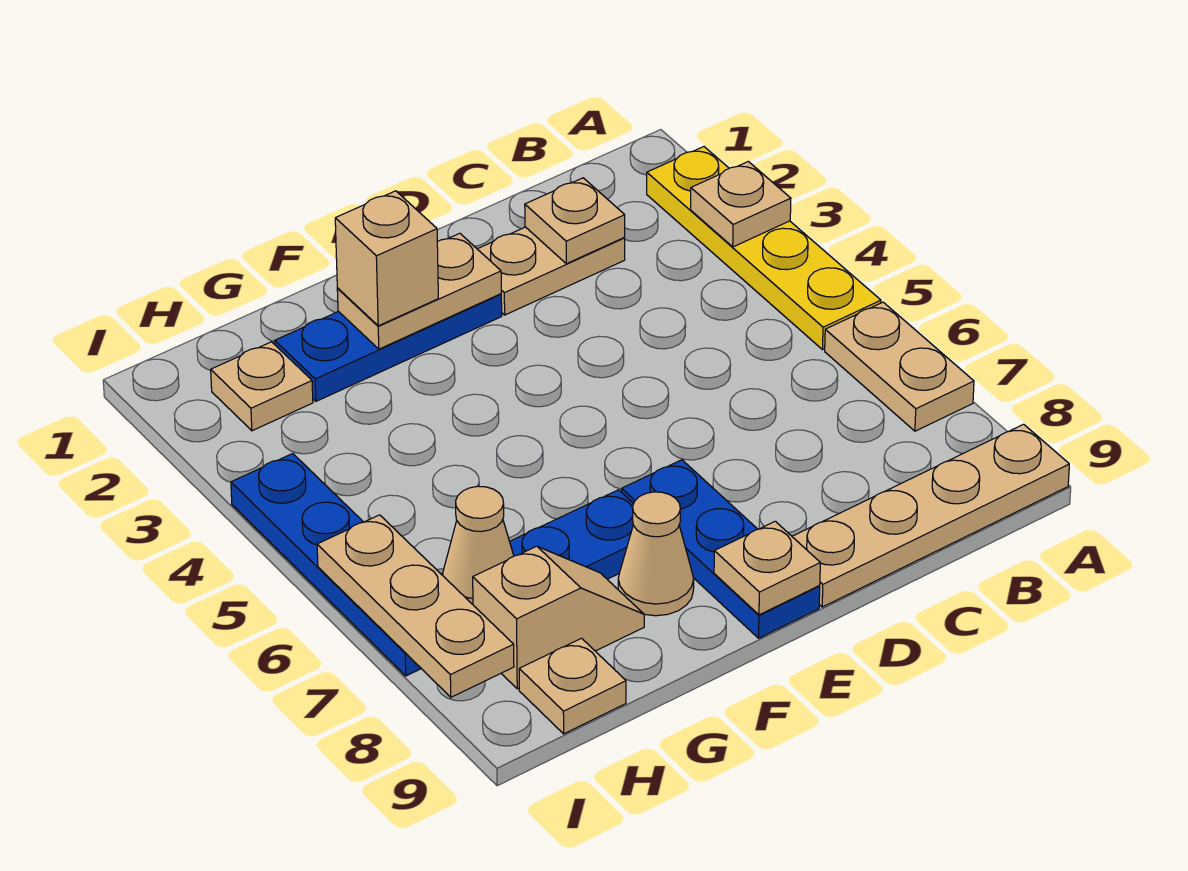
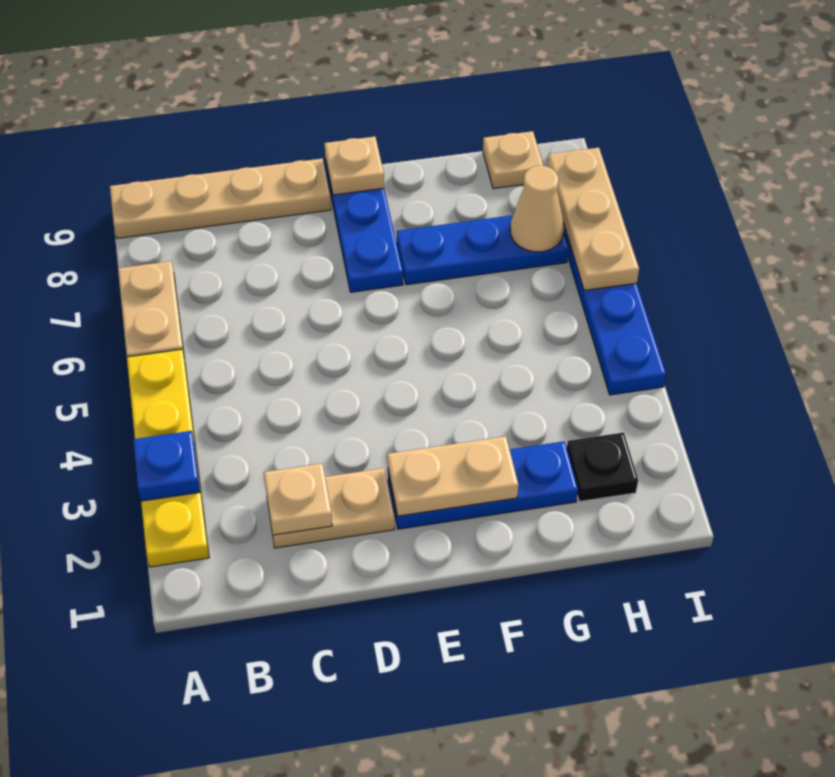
tan plate A3 level 2 -> blue plate A3 level 2
tan brick F2 level 3 -> none
tan cone F8 level 1 -> none
tan slope G8:H8 level 1 top H -> none
tan plate H2 level 1 -> black plate H2 level 1

